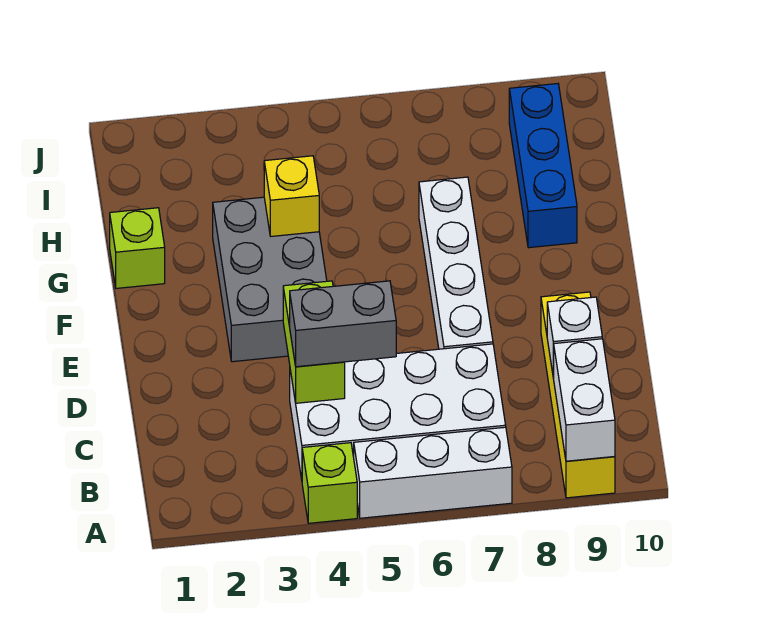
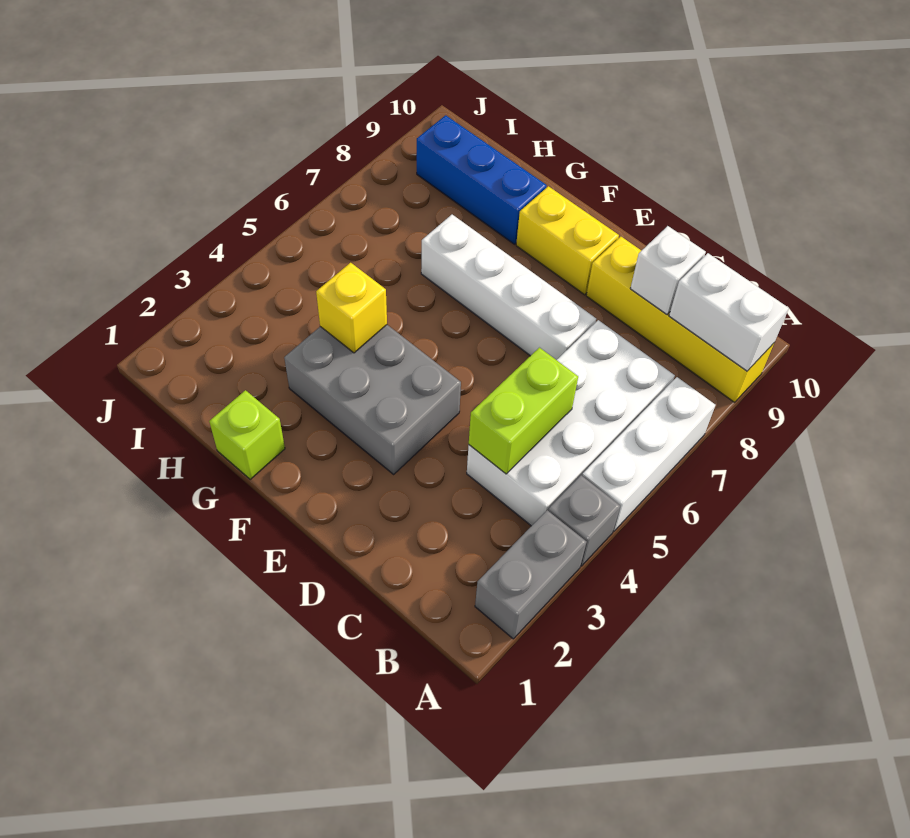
lime brick A4 level 1 -> grey brick A4 level 1
lime brick C4:D4 level 2 -> lime brick C4:C5 level 2
grey brick C4:C5 level 3 -> grey brick A2:A3 level 1
none -> yellow brick E9:F9 level 1

